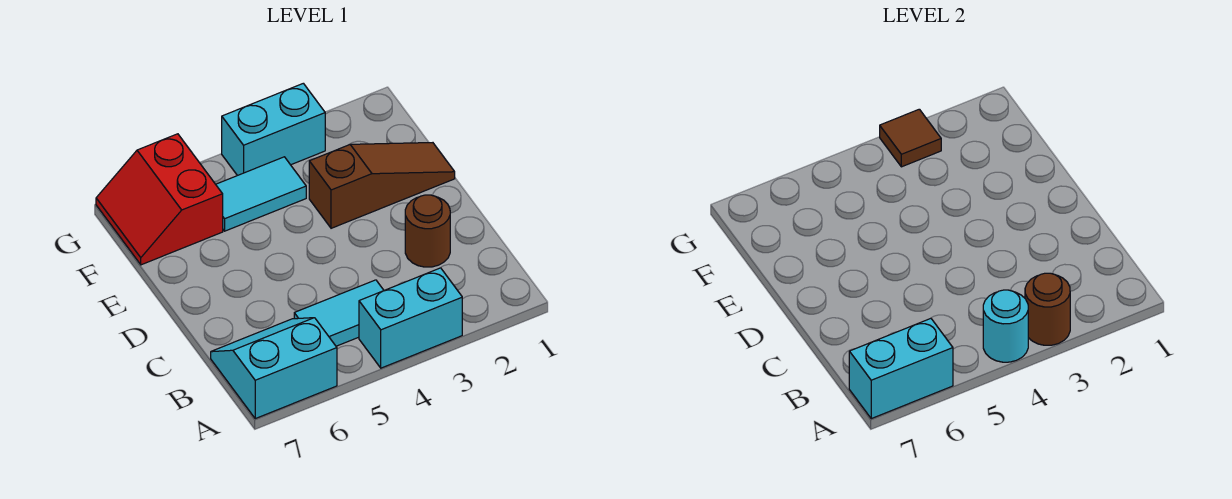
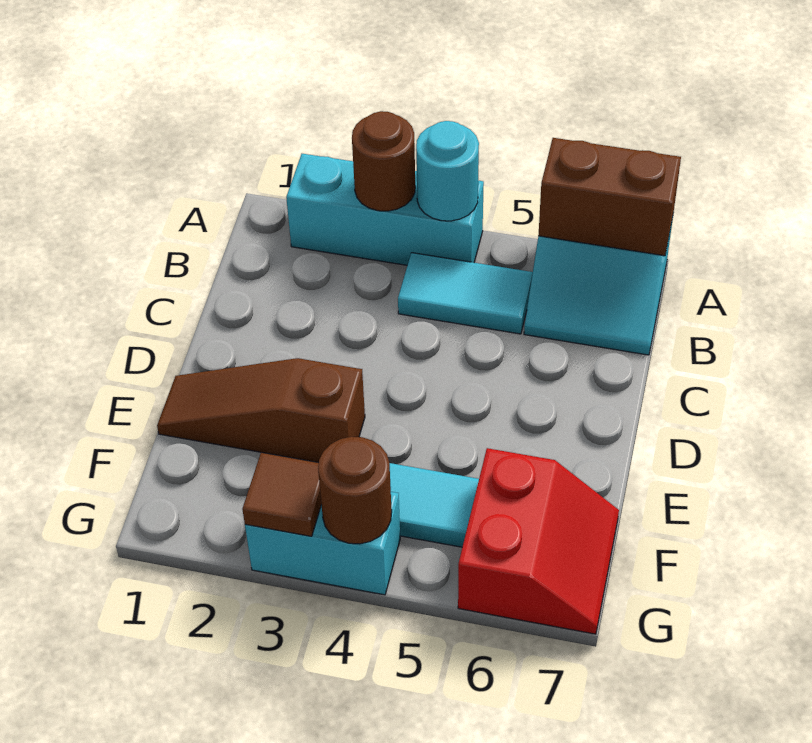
cyan brick A3:A4 level 1 -> cyan brick A2:A4 level 1
cyan brick A6:A7 level 2 -> brown brick A6:A7 level 2
brown round brick C2 level 1 -> brown round brick G4 level 2

